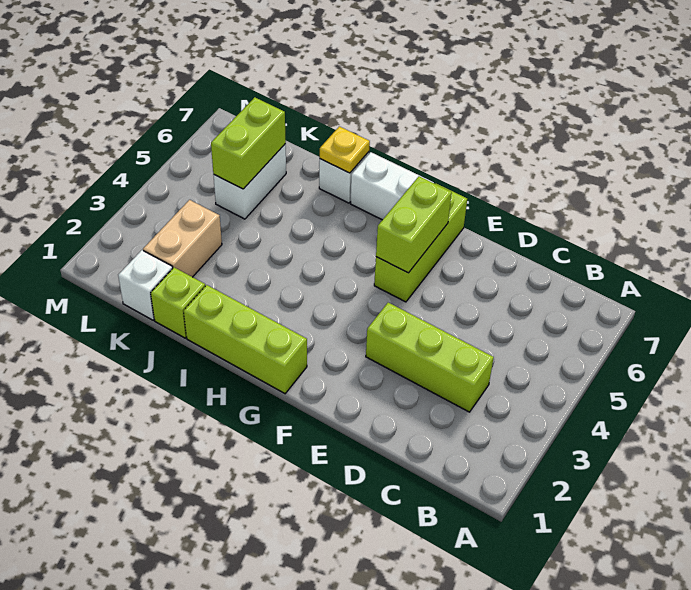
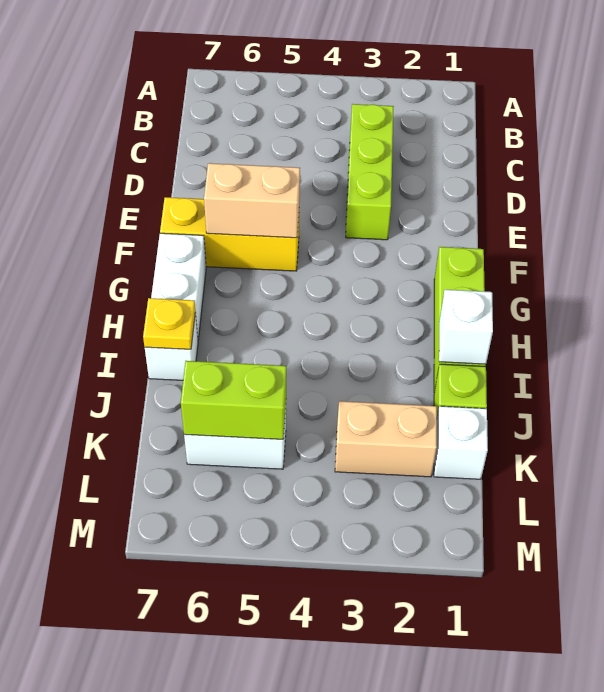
lime brick F5:F7 level 1 -> yellow brick F5:F7 level 1
lime brick F5:F6 level 2 -> tan brick F5:F6 level 2
none -> white brick I1 level 2

